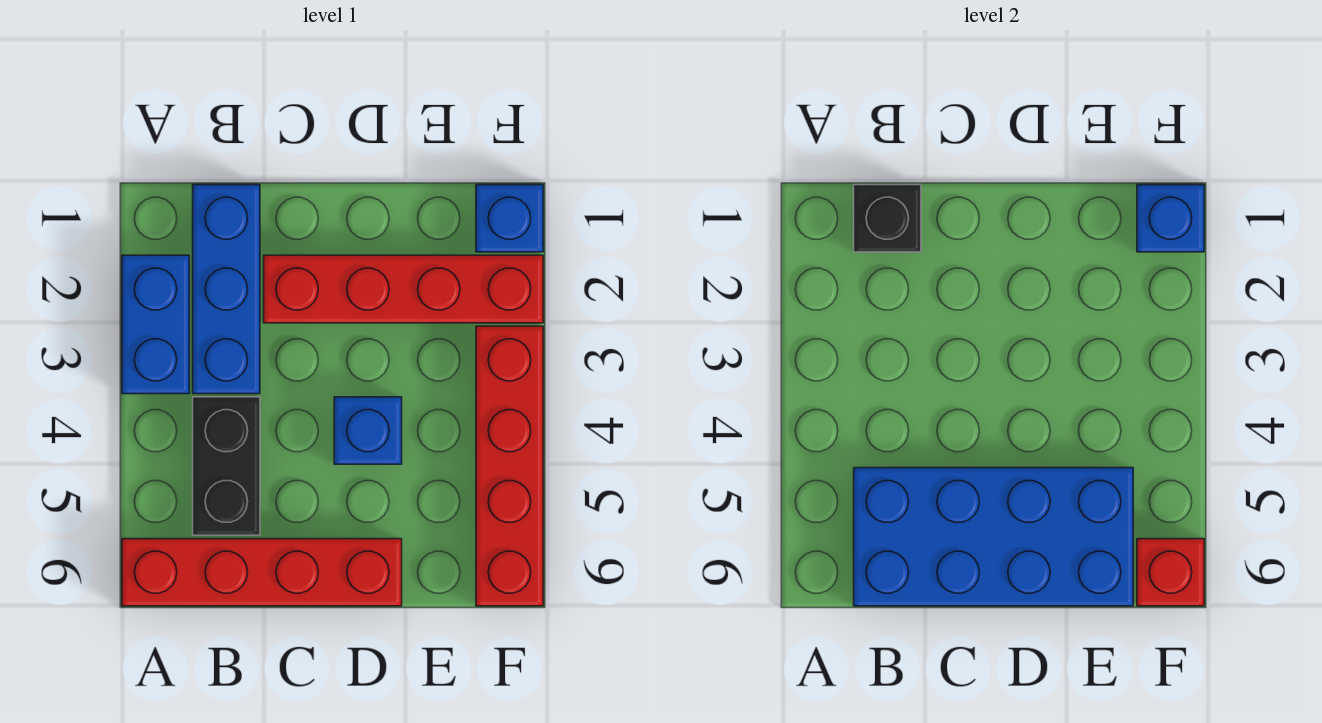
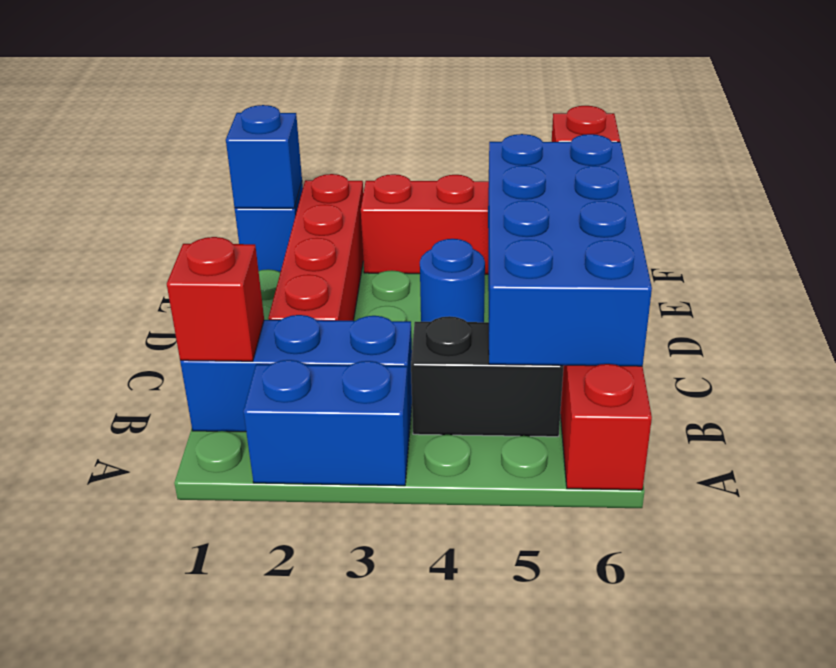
black brick B1 level 2 -> red brick B1 level 2
blue brick D4 level 1 -> blue round brick D4 level 1

